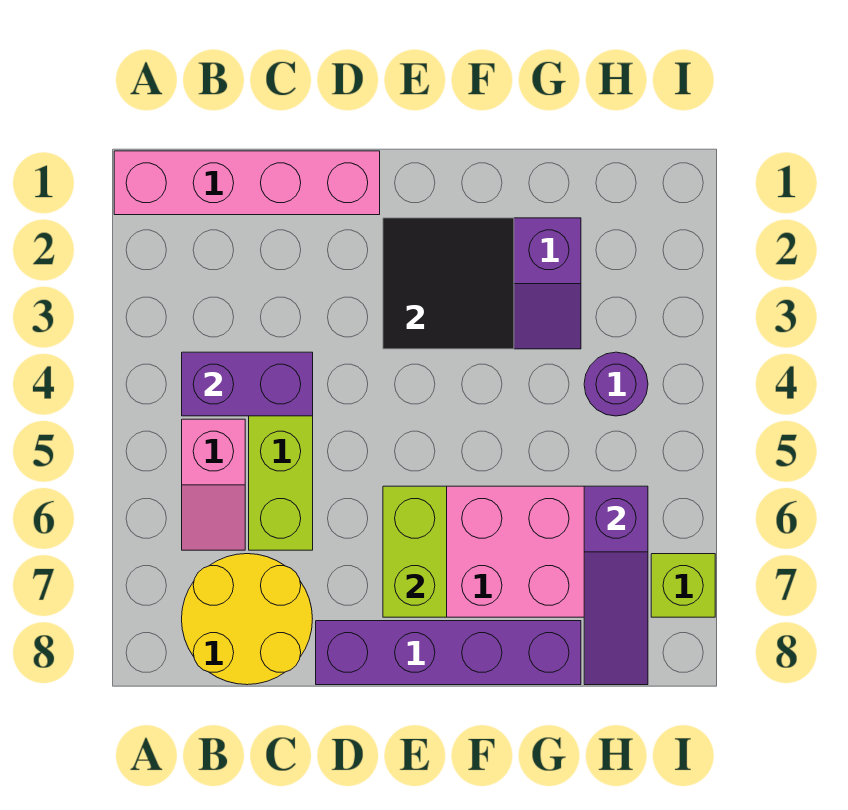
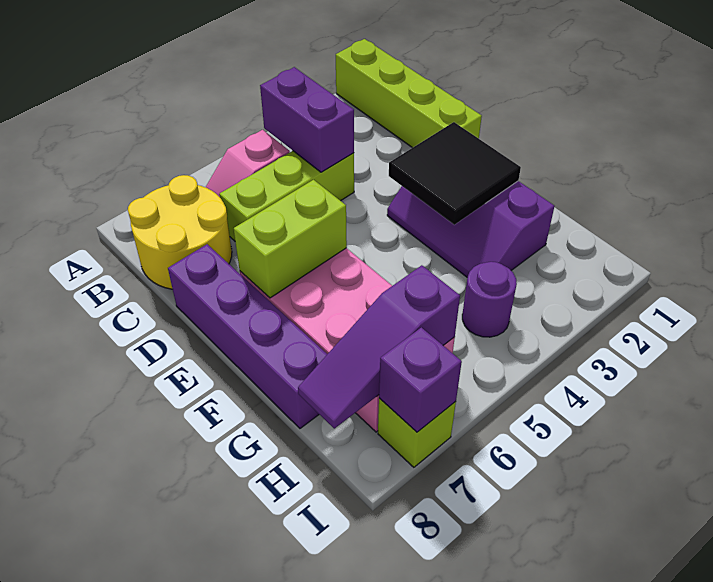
pink brick A1:D1 level 1 -> lime brick A1:D1 level 1
none -> purple brick I7 level 2

